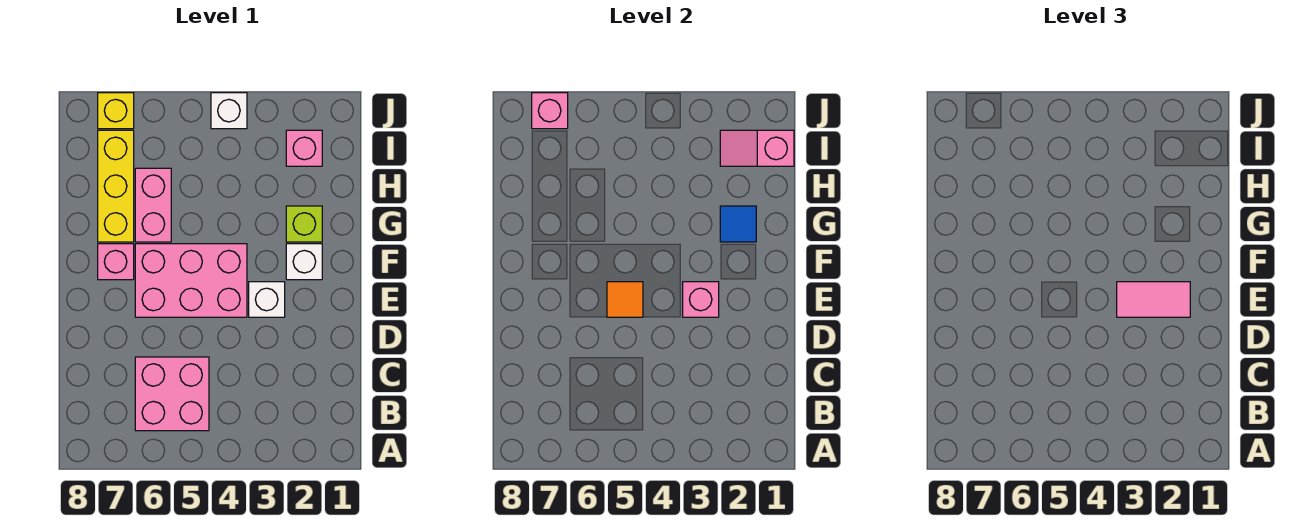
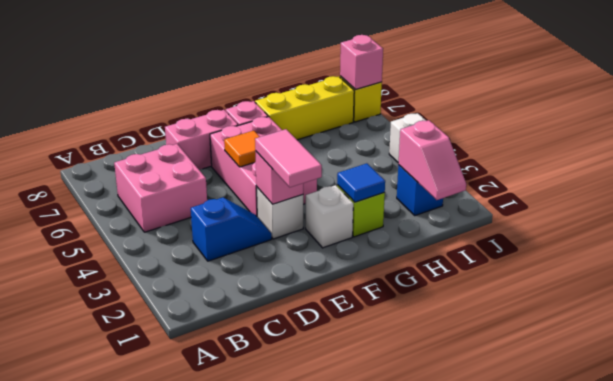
none -> blue slope C3:D3 level 1 top C
pink brick G6:H6 level 1 -> pink brick D7:E7 level 1
pink slope I1:I2 level 2 top 1 -> pink slope I1:I2 level 2 top 2
pink brick I2 level 1 -> blue brick I2 level 1

